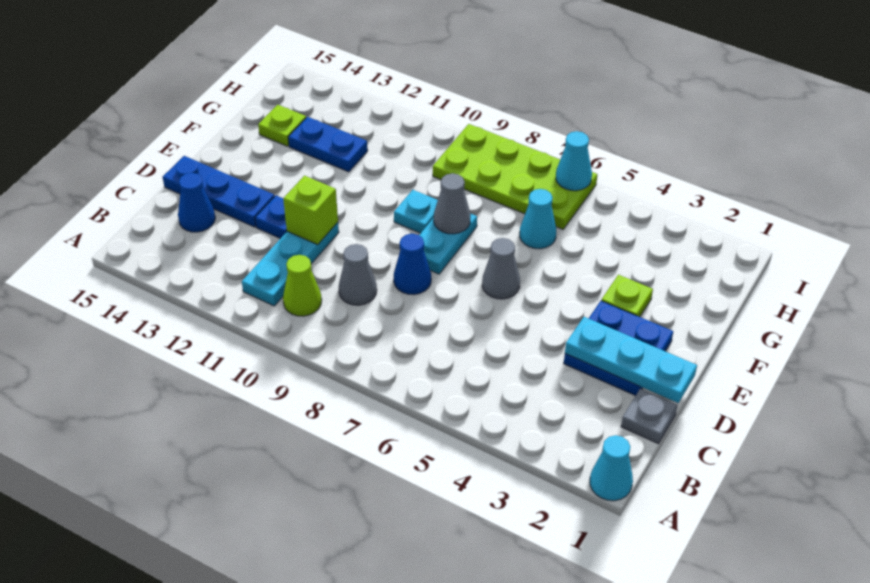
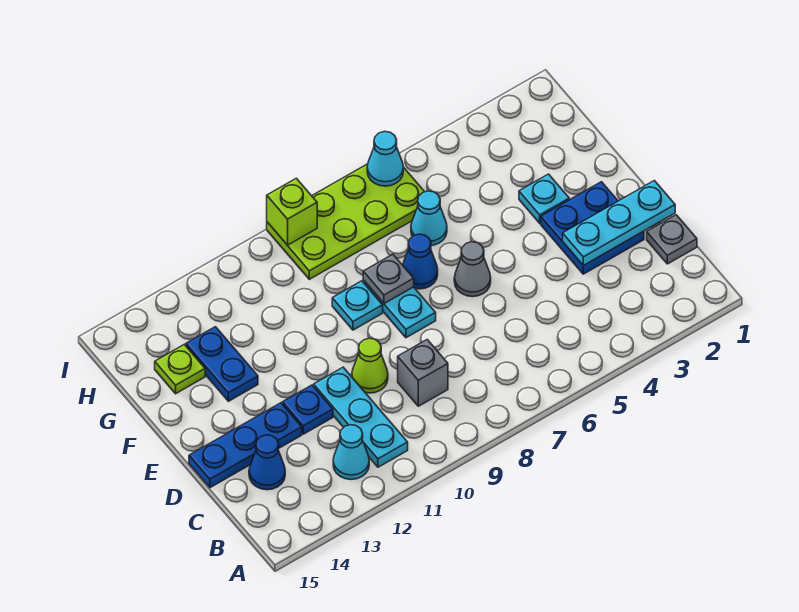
cyan cone A1 level 1 -> cyan cone B12 level 1
lime cone B10 level 1 -> lime cone D10 level 1
grey cone C9 level 1 -> grey brick C9 level 1
blue cone D8 level 1 -> blue cone F7 level 1
lime brick D11 level 2 -> lime brick I9 level 2
lime plate F3 level 1 -> cyan plate F3 level 1
grey cone F8 level 2 -> grey plate F8 level 2
blue plate G12:G13 level 1 -> blue plate F13:G13 level 1

